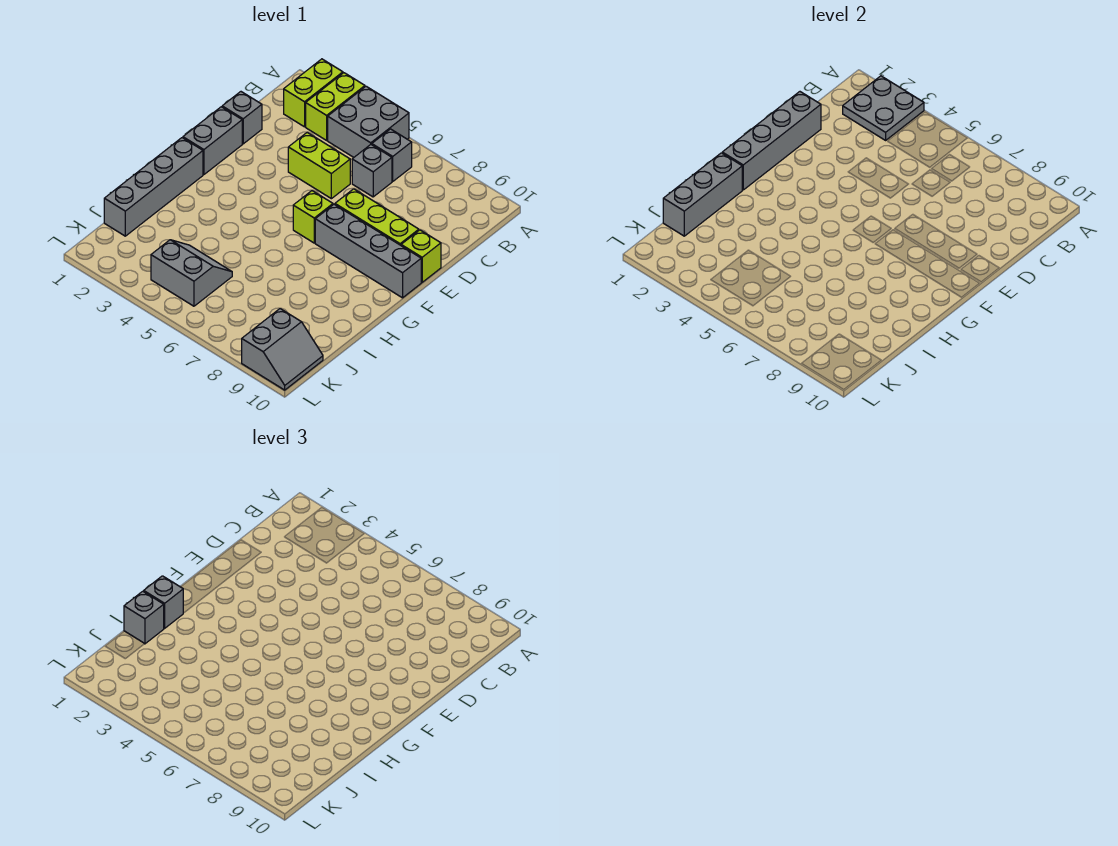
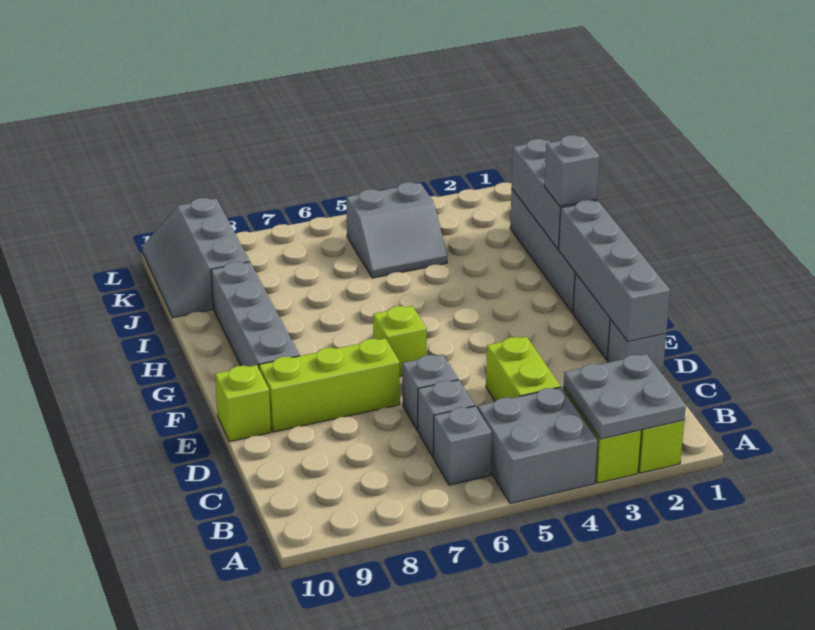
lime brick D4:D5 level 1 -> lime brick C4:D4 level 1
grey brick F7:F10 level 1 -> grey brick F9:I9 level 1
grey brick I1 level 3 -> grey brick D6 level 1
grey slope K9:L10 level 1 top 9 -> grey slope J9:L10 level 1 top 9

